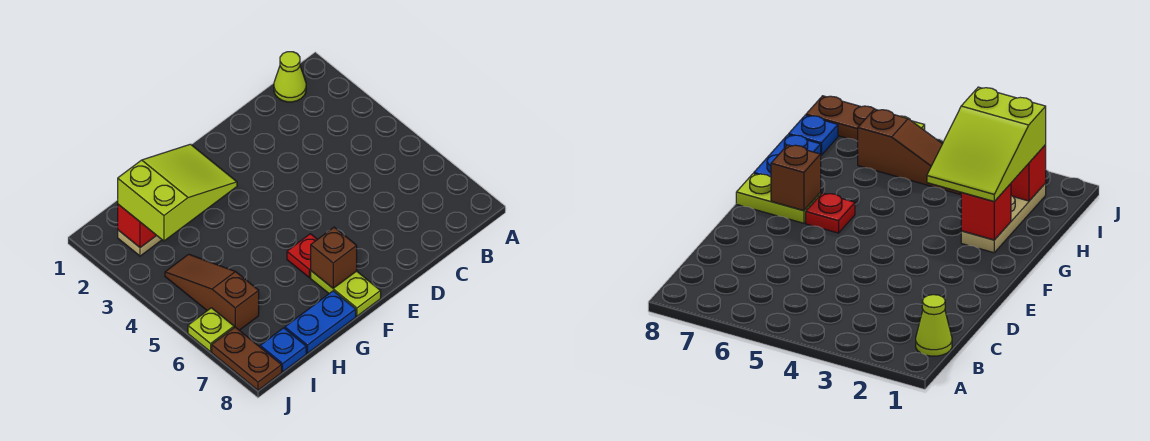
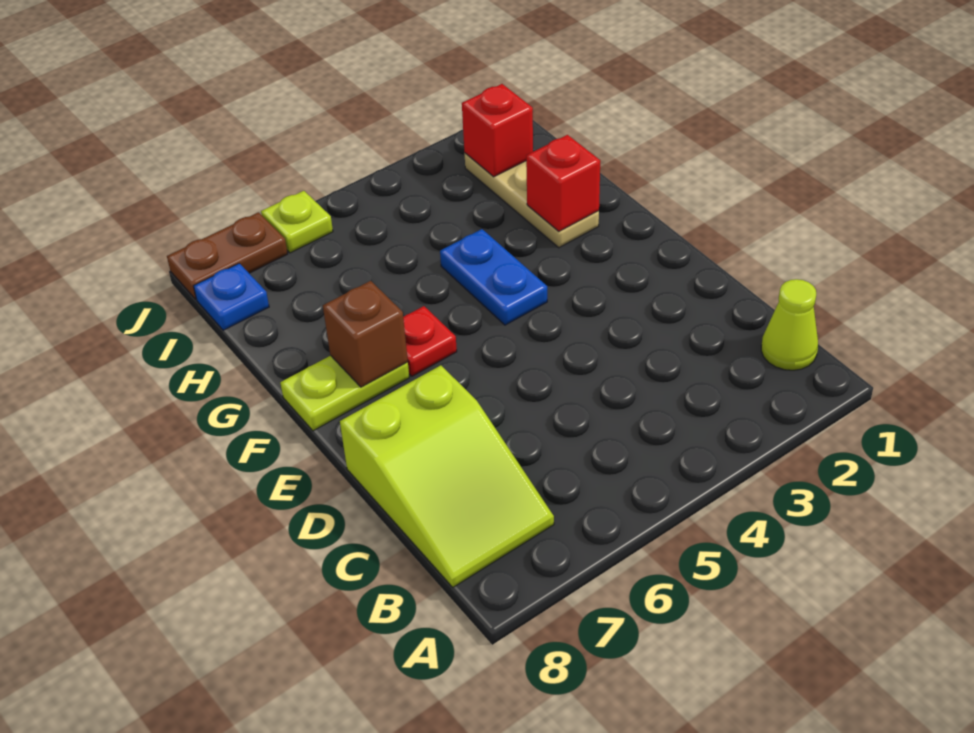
lime slope G2:I3 level 3 top I -> lime slope B7:D8 level 1 top D
blue plate G8:H8 level 1 -> blue plate F4:G4 level 1
brown slope I4:I6 level 1 top 6 -> none

